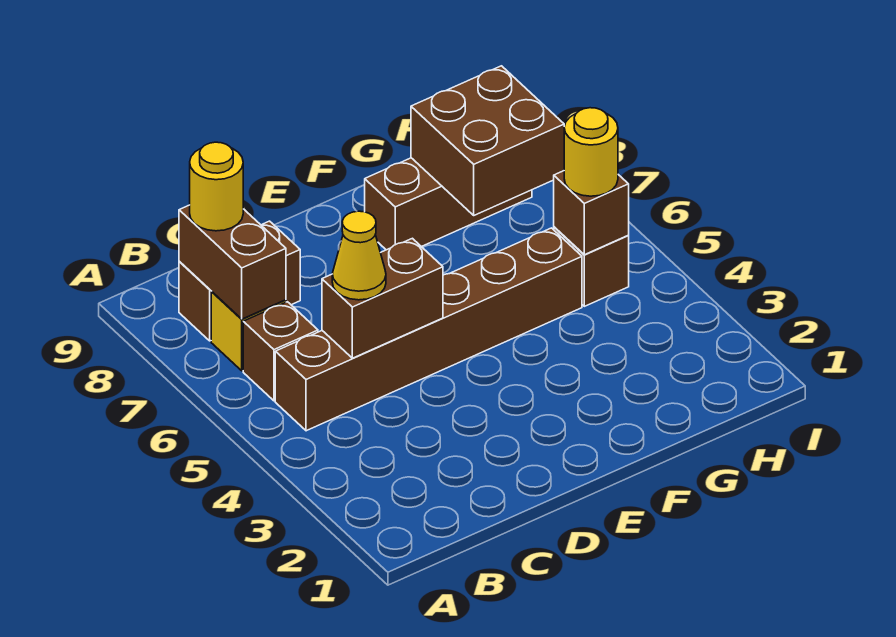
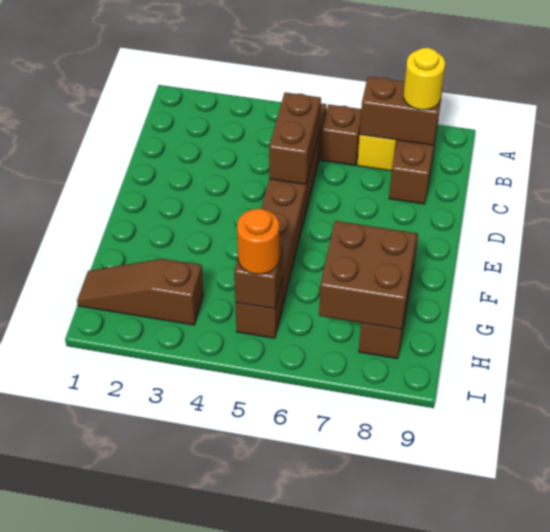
yellow cone C5 level 3 -> none
none -> brown slope H1:H3 level 1 top 3
yellow round brick H5 level 3 -> orange round brick H5 level 3

